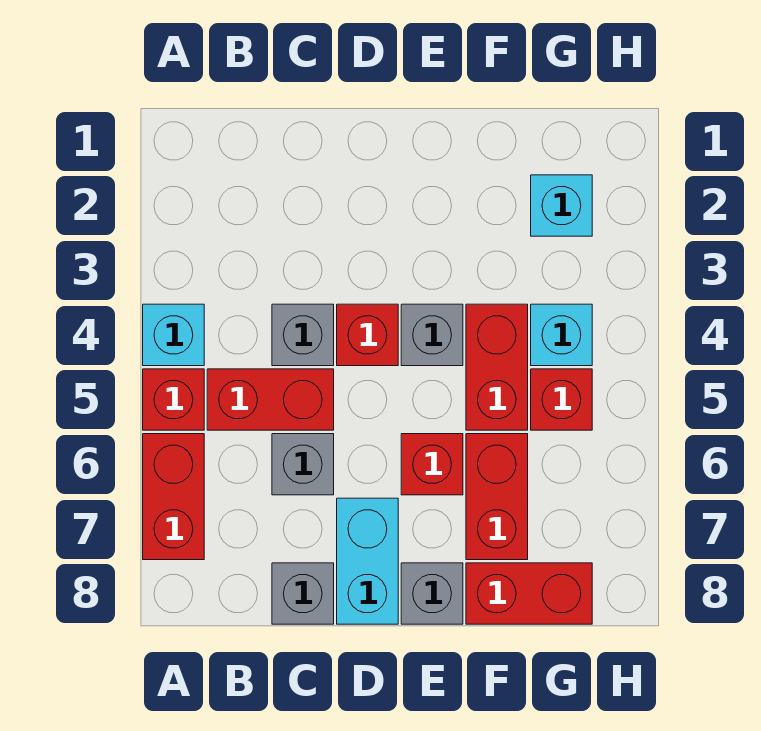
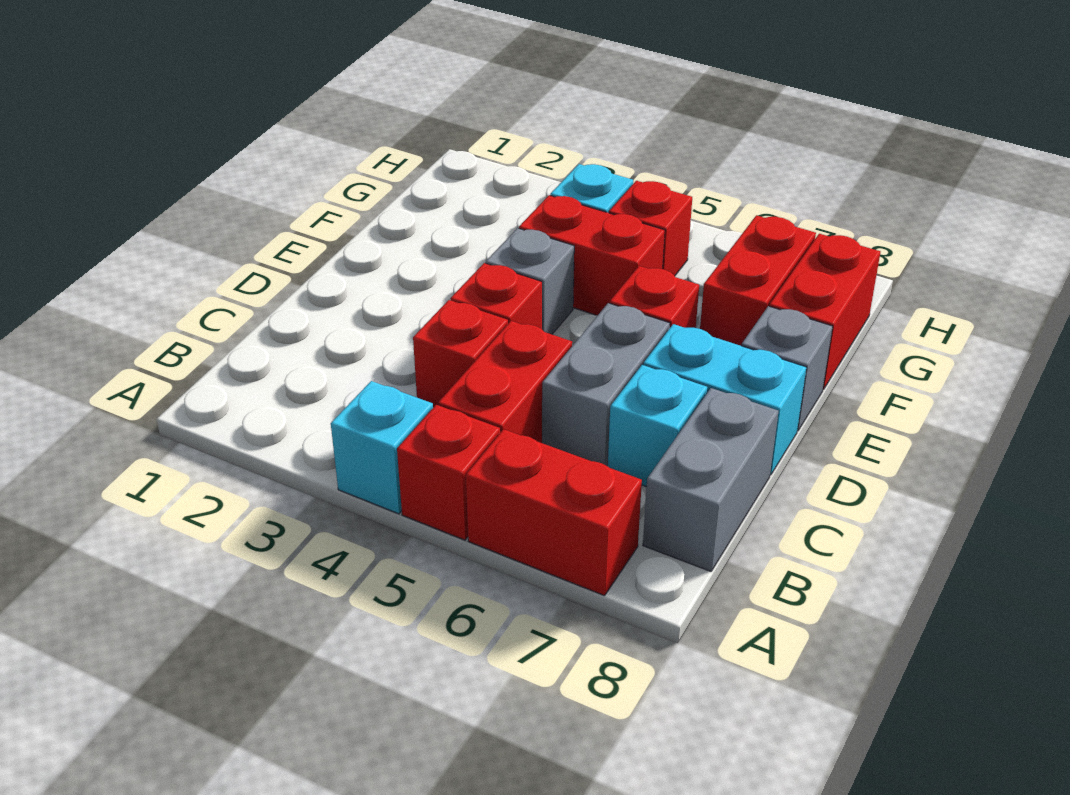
grey brick C4 level 1 -> red brick C4 level 1
grey brick C6 level 1 -> grey brick C6:D6 level 1
grey brick C8 level 1 -> grey brick B8:C8 level 1
red brick F6:F7 level 1 -> red brick F7:G7 level 1
cyan brick G2 level 1 -> cyan brick C7 level 1

